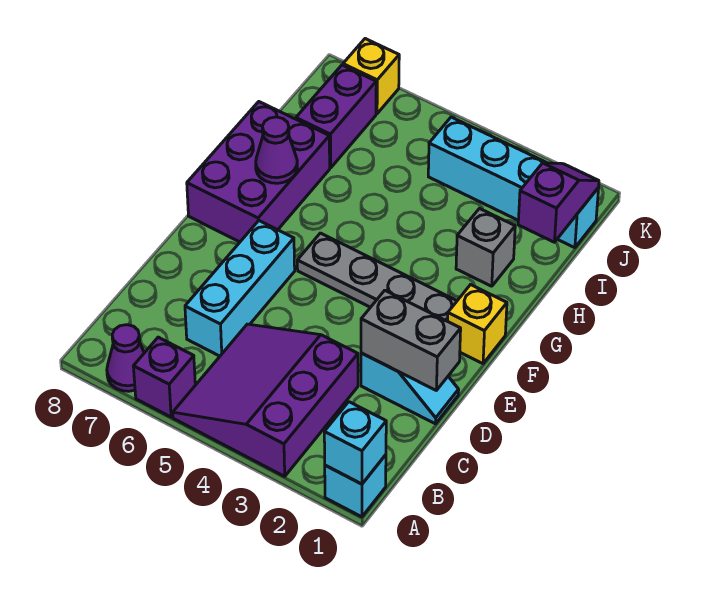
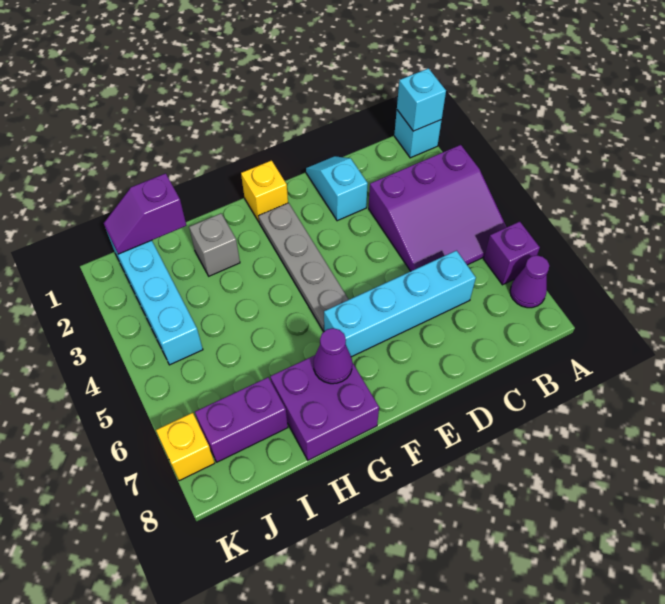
cyan brick C6:E6 level 1 -> cyan brick C6:F6 level 1
grey brick D1:D2 level 2 -> none
purple brick F7:H8 level 1 -> purple brick G7:H8 level 1

